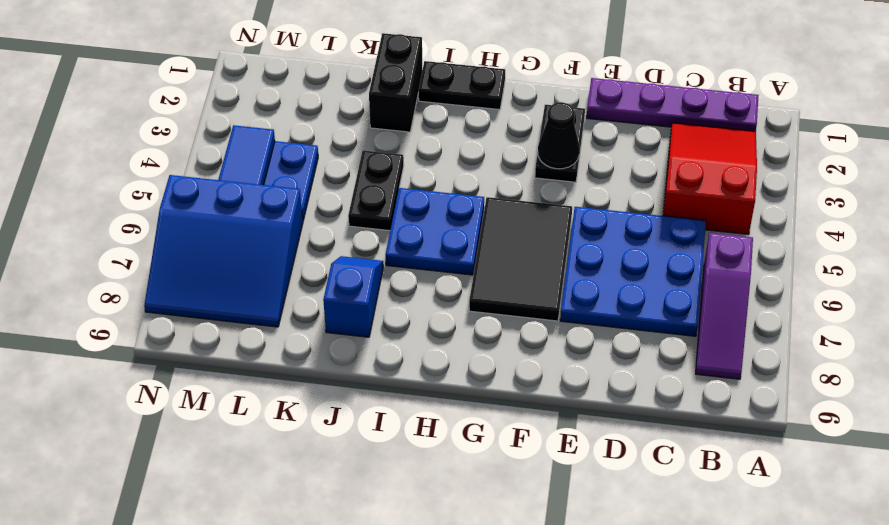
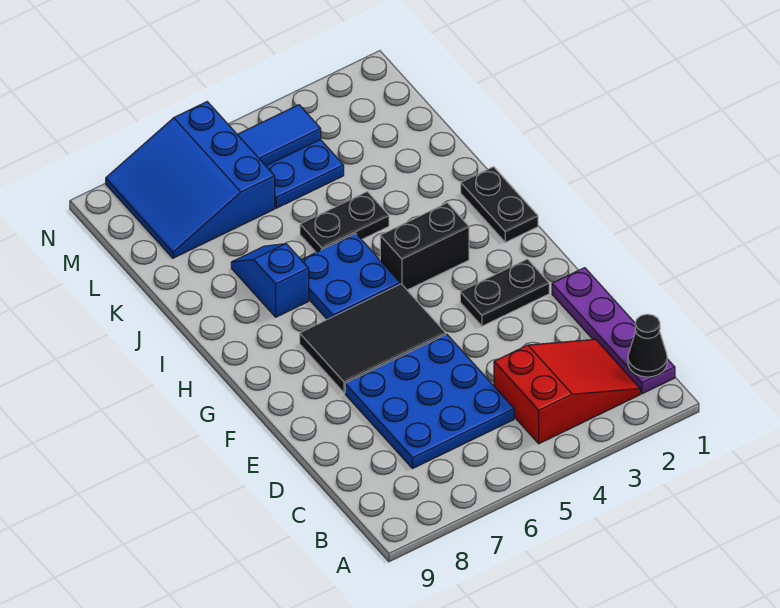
purple slope B6:B8 level 1 top 6 -> none
black cone F3 level 2 -> black cone B1 level 2
black brick J1:J2 level 1 -> black brick H3:H4 level 1
blue slope J7:J8 level 1 top 8 -> blue slope I7:J7 level 1 top I

